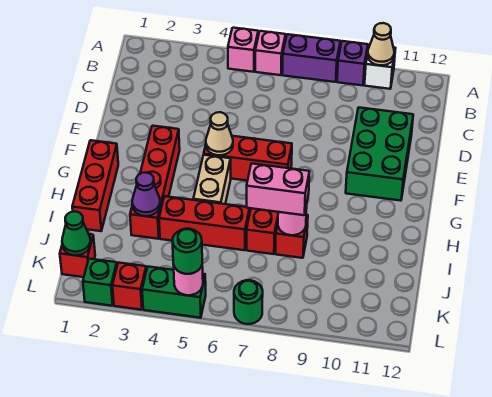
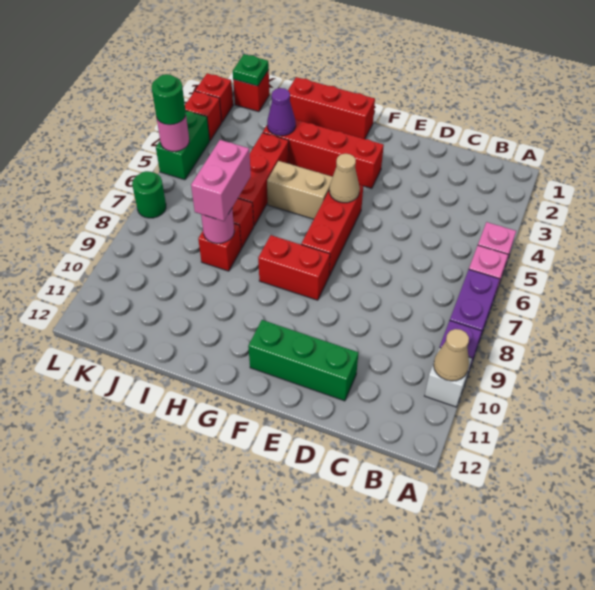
green brick D10:F11 level 1 -> green brick D11:F11 level 1
none -> red brick F8:G8 level 1
green cone K1 level 2 -> green plate K1 level 2
green brick L2 level 1 -> red brick L2 level 1

